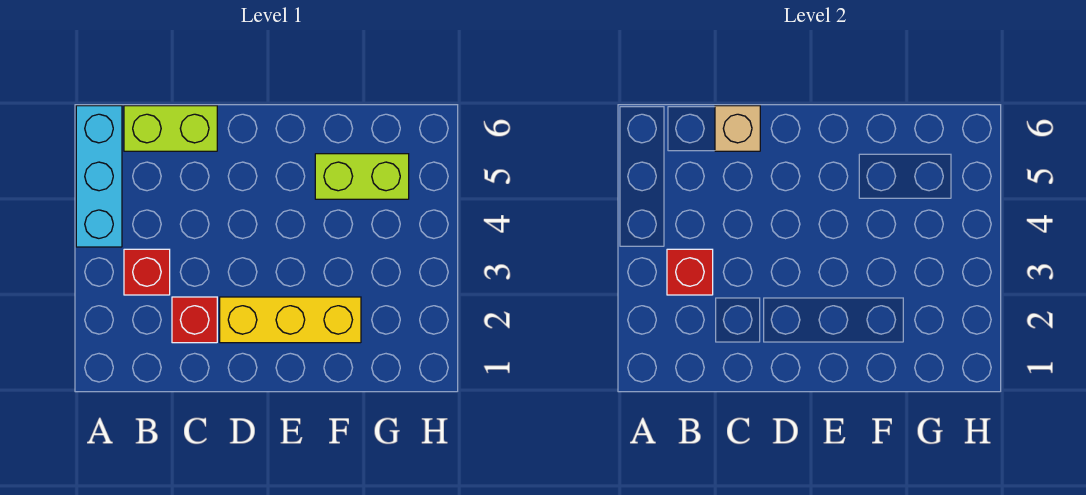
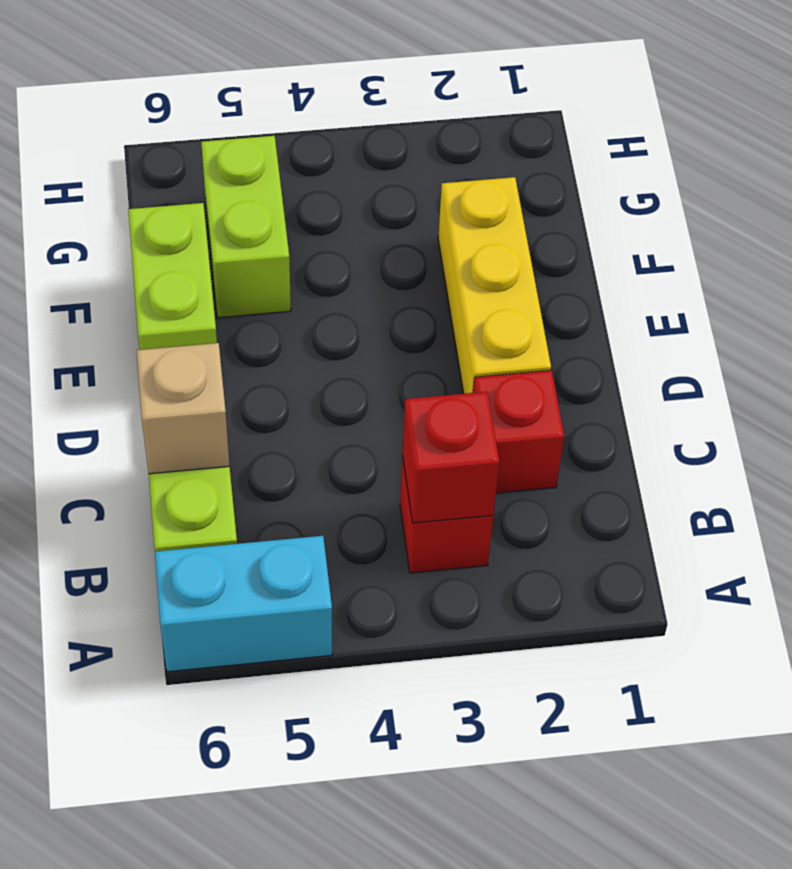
cyan brick A4:A6 level 1 -> cyan brick A5:A6 level 1
none -> lime brick E6:F6 level 1

